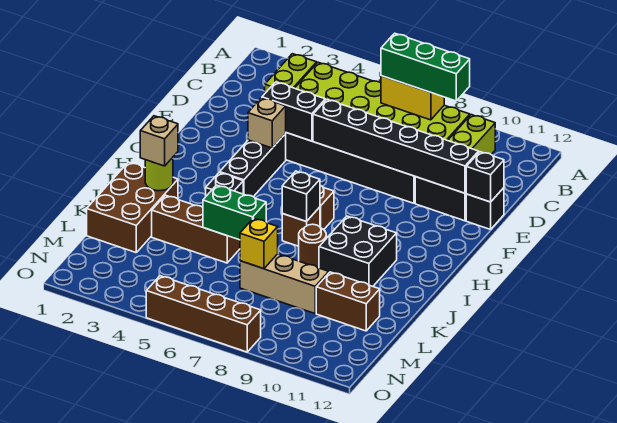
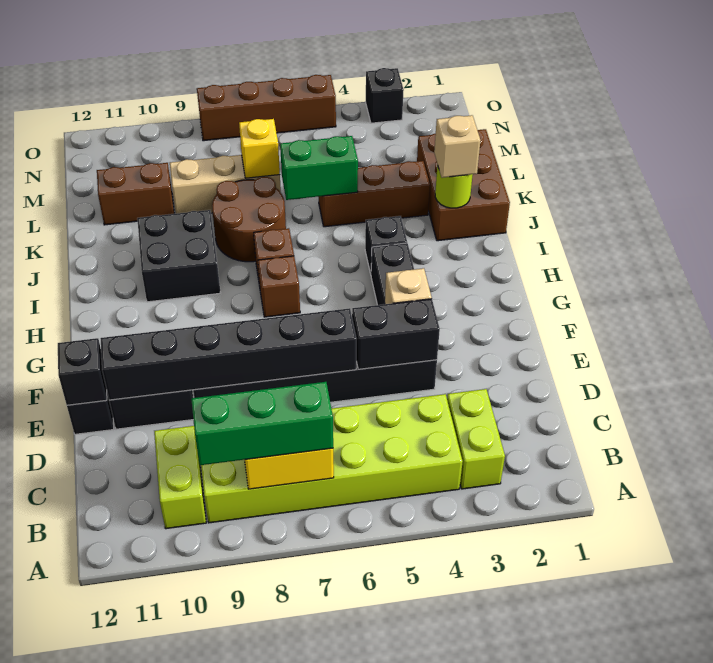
black brick I7 level 2 -> black brick O3 level 1
brown round brick J8 level 1 -> brown round brick J7:K8 level 1

